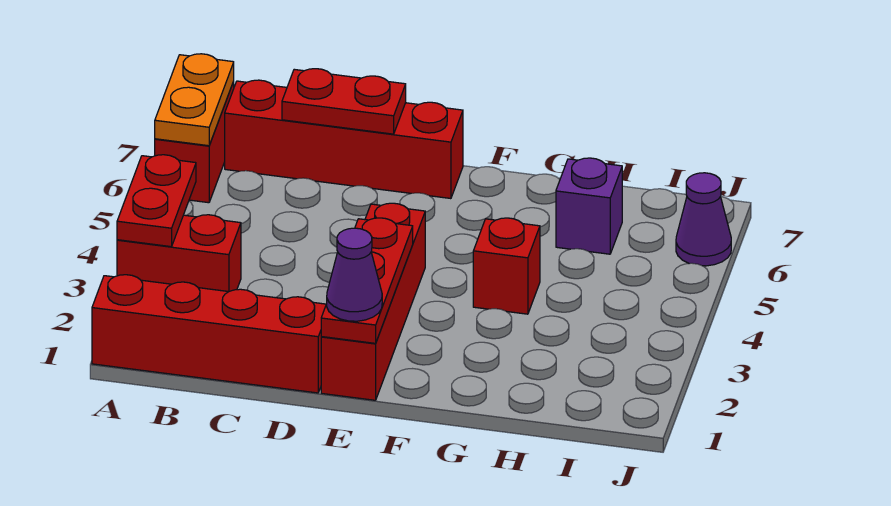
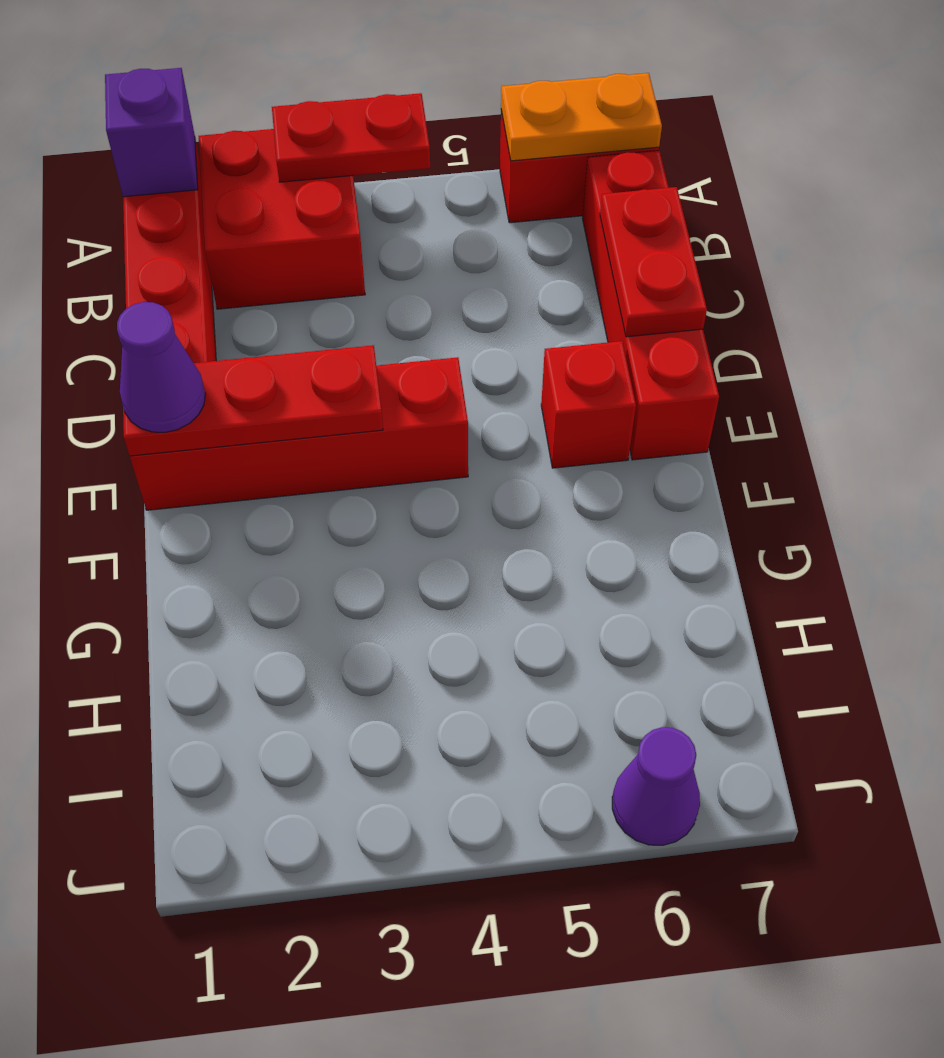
red brick A3:B3 level 1 -> red brick A2:B3 level 1
red brick G4 level 1 -> red brick E6 level 1
purple brick H6 level 1 -> purple brick A1 level 2

